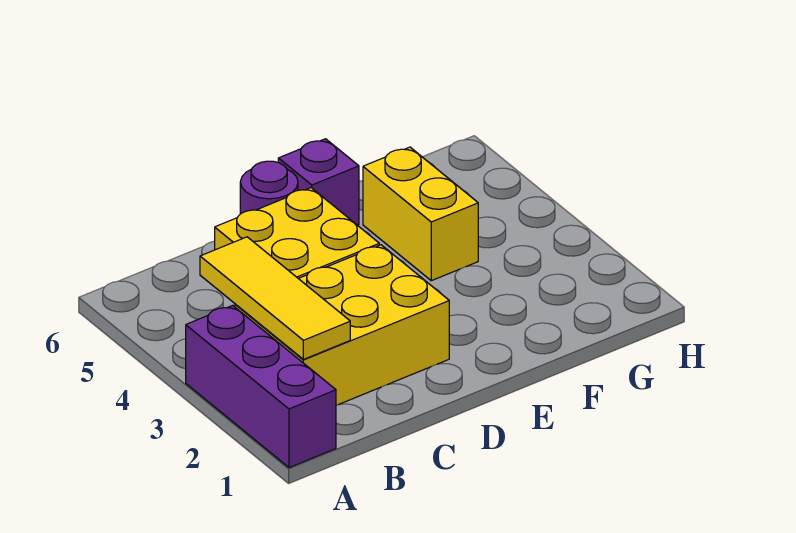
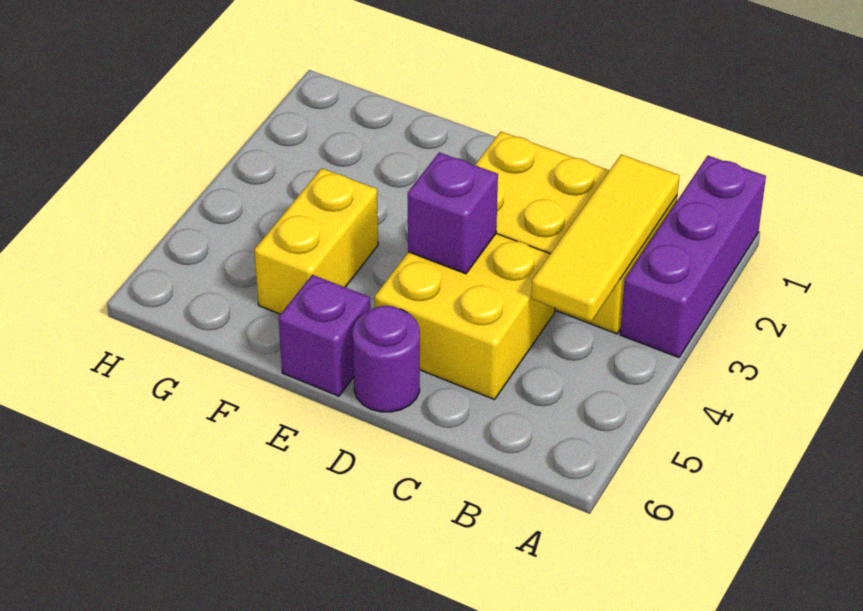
none -> purple brick D4 level 2

